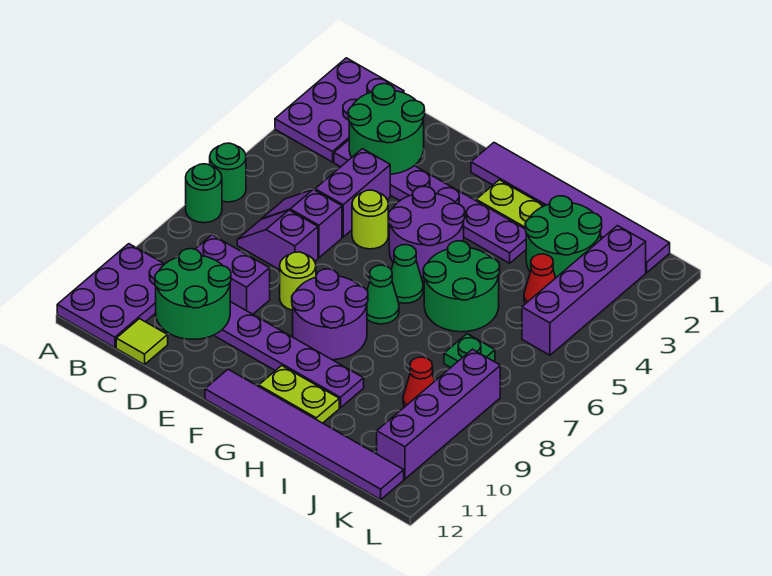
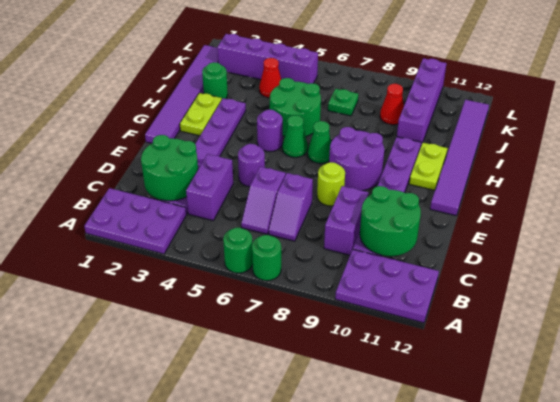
lime tile C12 level 1 -> none
purple brick D4:D5 level 1 -> purple brick C4:D4 level 1
lime round brick E5 level 1 -> purple round brick E5 level 1
purple round brick F4:G5 level 1 -> purple round brick G5 level 1
green round brick I2:J3 level 1 -> green round brick I2 level 1
purple brick K8:K11 level 1 -> purple brick I10:L10 level 1

